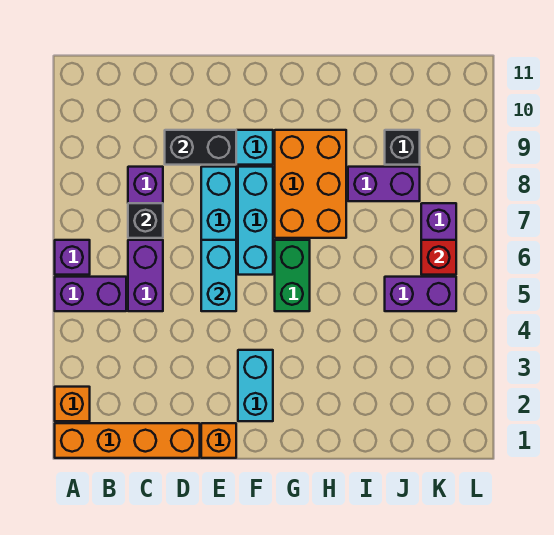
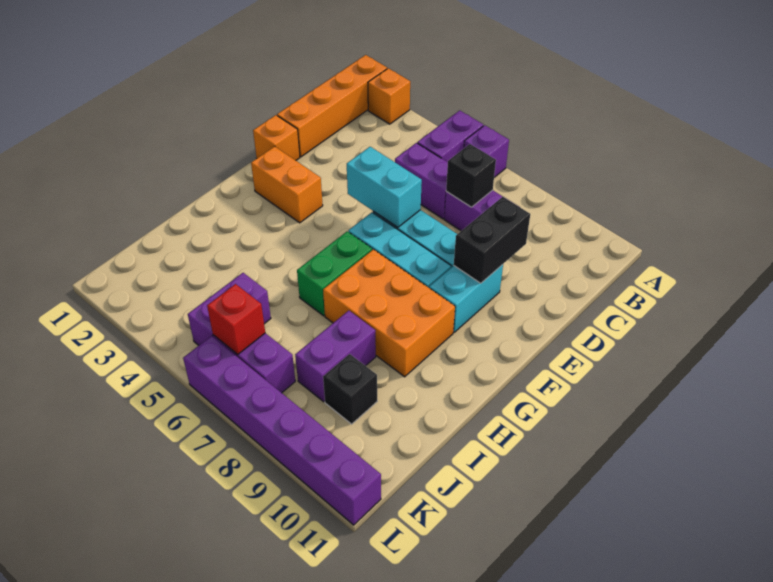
cyan brick F2:F3 level 1 -> orange brick F2:F3 level 1
green brick G5:G6 level 1 -> green brick G6:H6 level 1
none -> purple brick L6:L11 level 1

